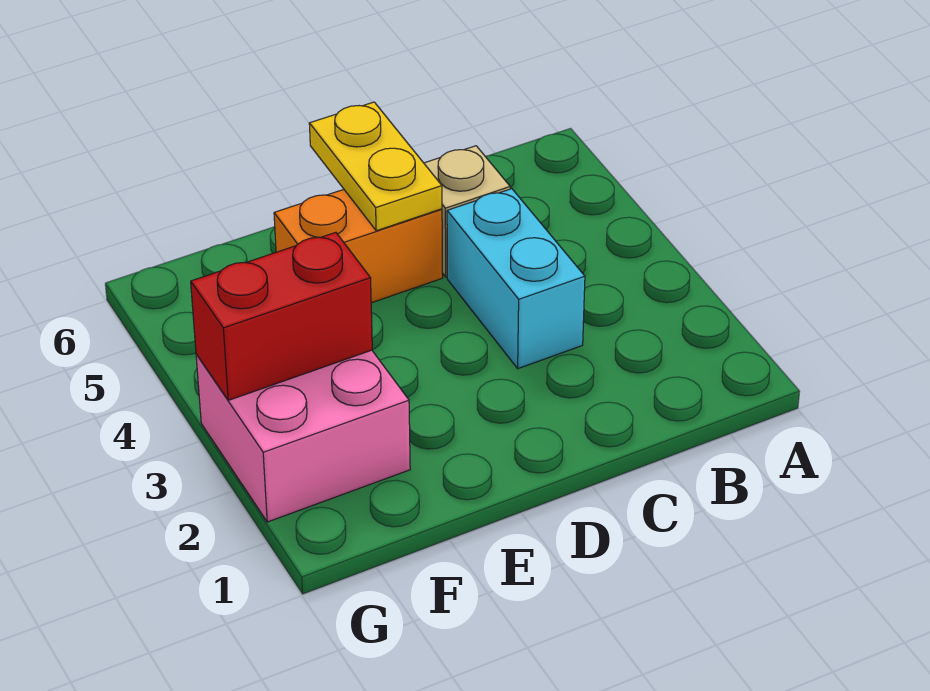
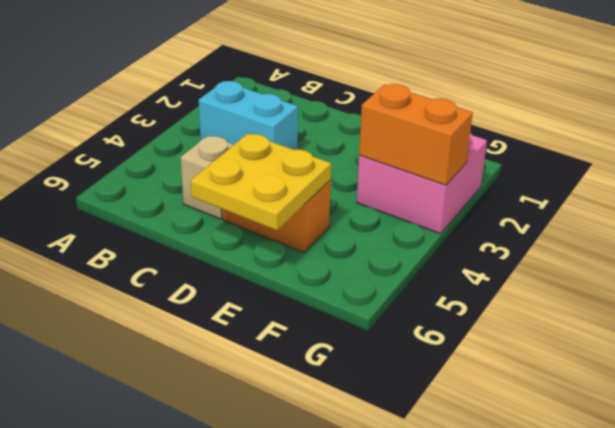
cyan brick C3:C4 level 1 -> cyan brick B3:C3 level 1
yellow plate D5:D6 level 2 -> yellow plate D5:E6 level 2
red brick F3:G3 level 2 -> orange brick F3:G3 level 2

